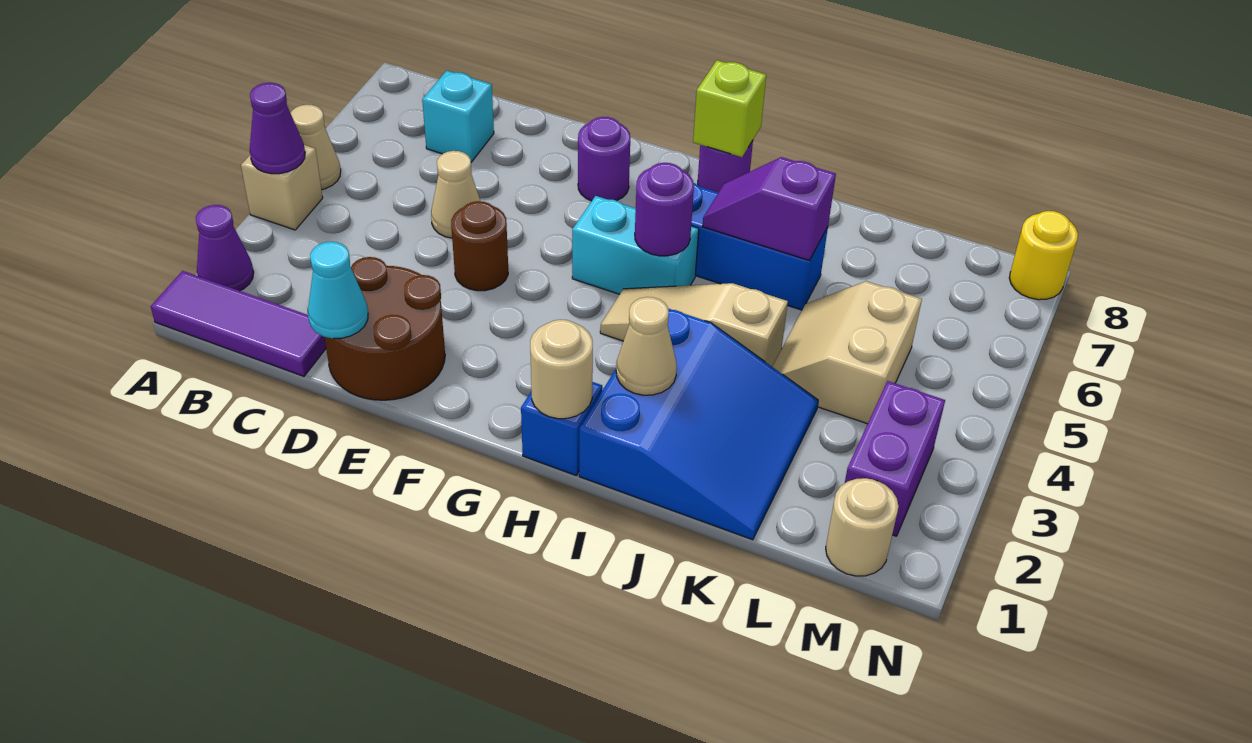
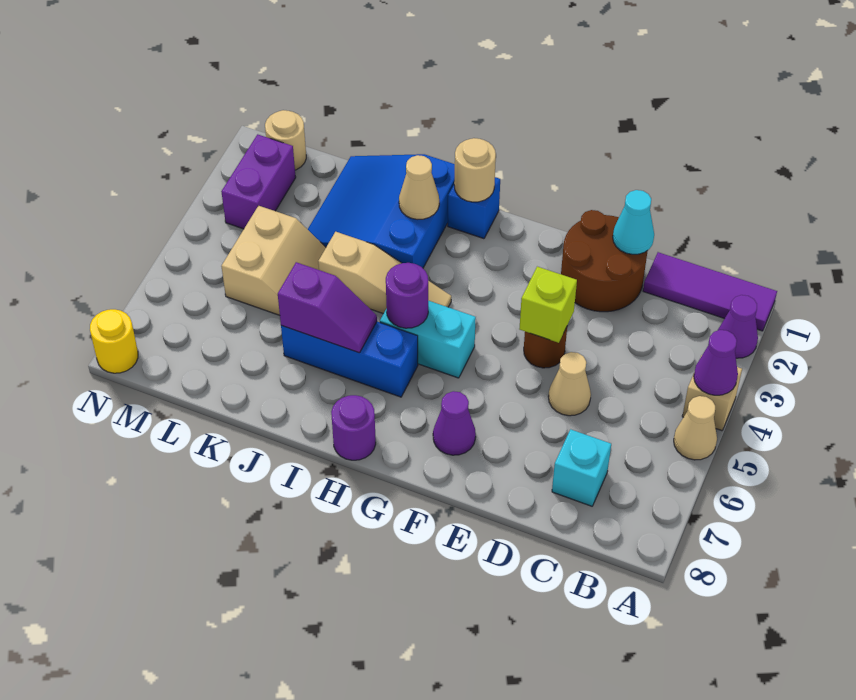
purple round brick F7 level 1 -> purple cone F7 level 1
lime brick H8 level 2 -> lime brick E4 level 2

